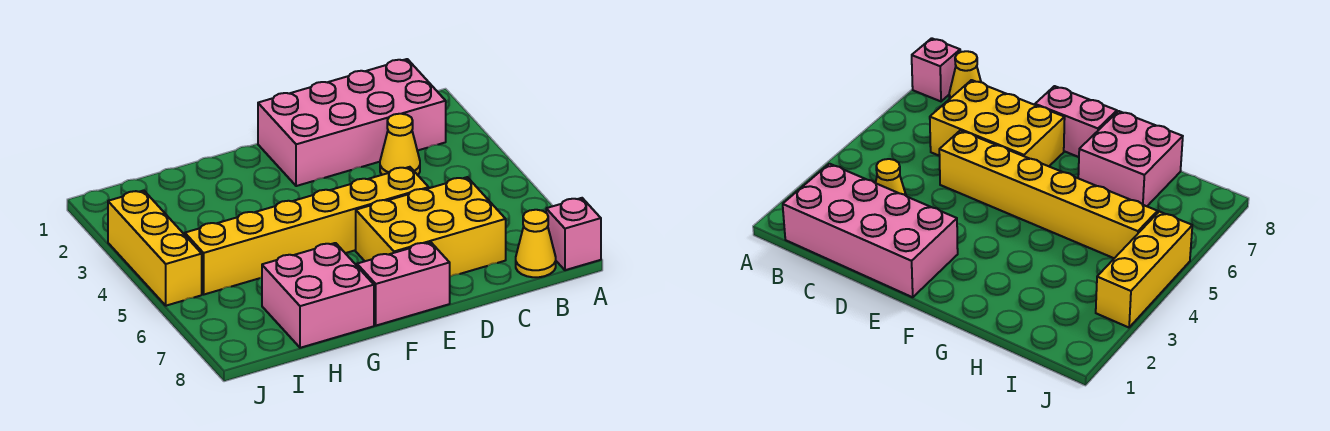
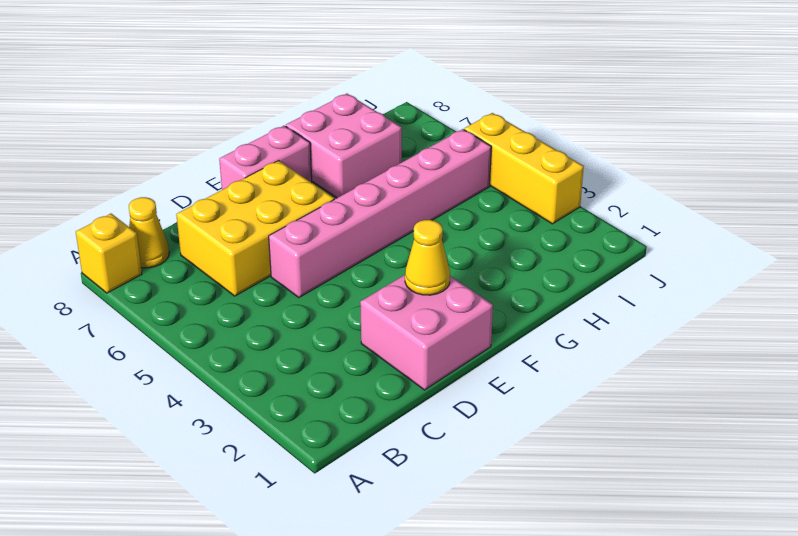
pink brick A8 level 1 -> yellow brick A8 level 1
pink brick B1:E2 level 1 -> pink brick D1:E2 level 1
yellow cone C3 level 1 -> yellow cone E2 level 2
yellow brick D5:I5 level 1 -> pink brick D5:I5 level 1

